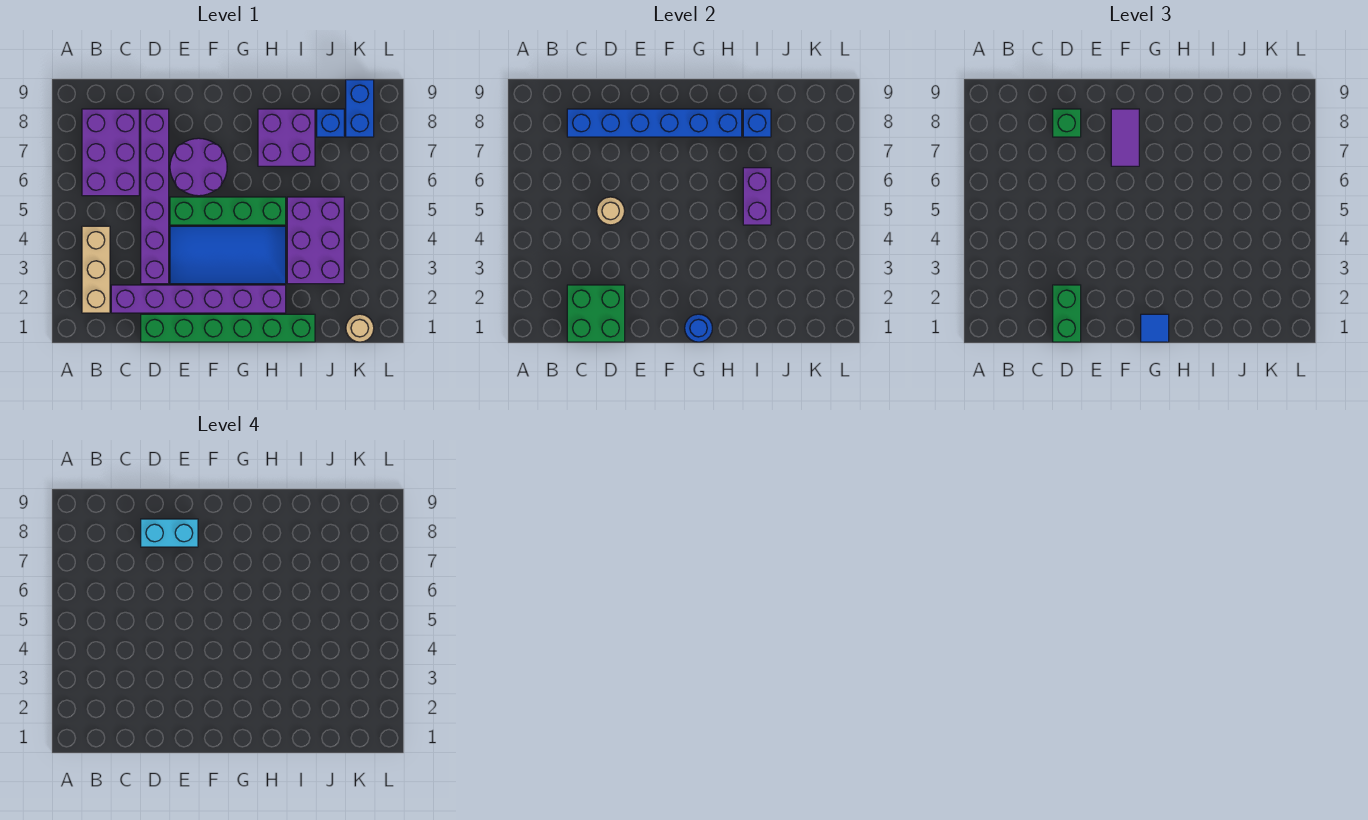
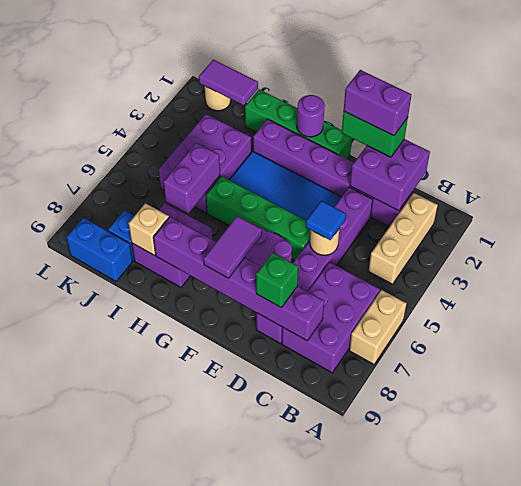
none -> tan brick A6:A7 level 1
green brick C1:D2 level 2 -> purple brick C1:D2 level 2
blue brick C8:H8 level 2 -> purple brick C8:H8 level 2
green brick D1:I1 level 1 -> green brick F1:I1 level 1
green brick D1:D2 level 3 -> green brick D1:E1 level 3
none -> purple brick D1:E1 level 4
cyan brick D8:E8 level 4 -> none
blue round brick G1 level 2 -> purple round brick G1 level 2
blue tile G1 level 3 -> blue tile D5 level 3
blue brick I8 level 2 -> tan brick I8 level 2
none -> purple tile J1:K1 level 2
blue brick K8:K9 level 1 -> blue brick J9:K9 level 1

